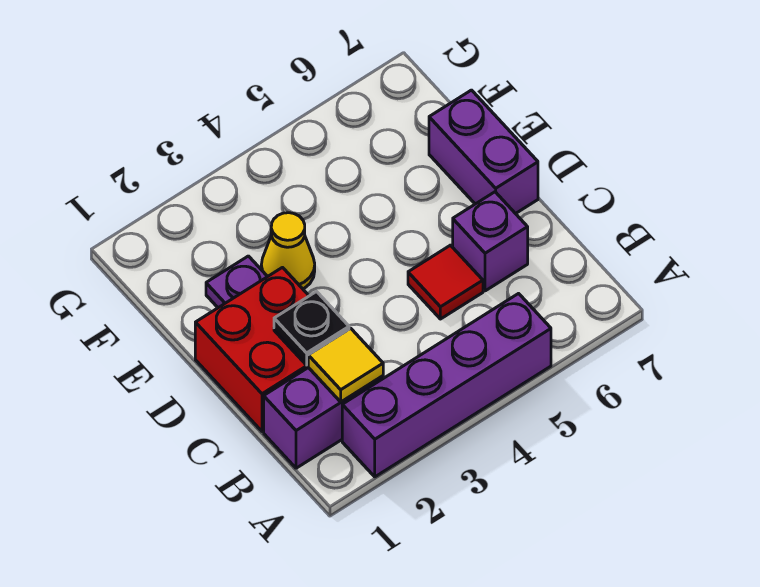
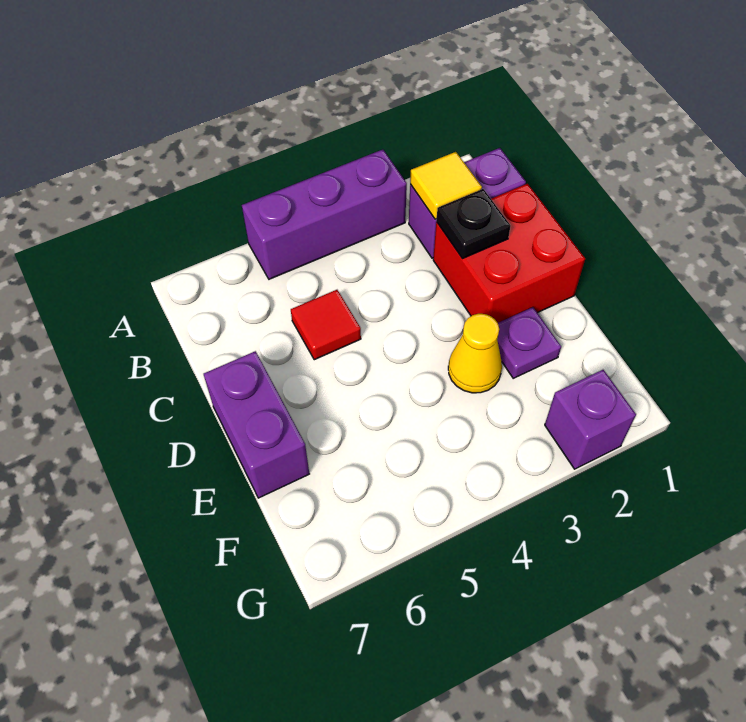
purple brick A2:A5 level 1 -> purple brick A3:A5 level 1
purple brick C6 level 1 -> purple brick G2 level 1

